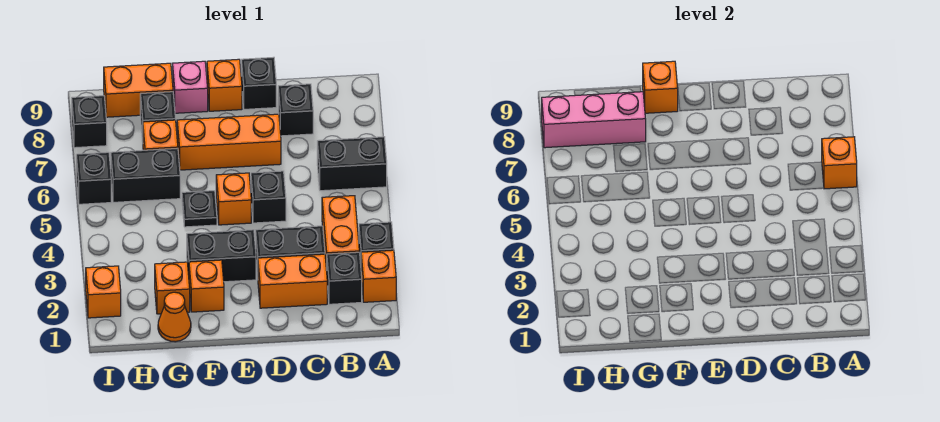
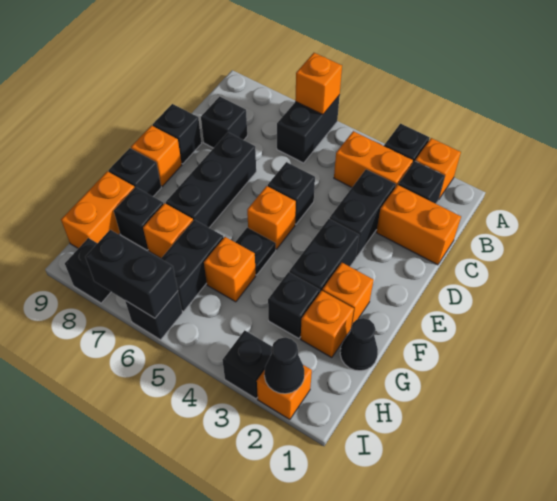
orange brick C2:D2 level 1 -> orange brick C1:C2 level 1
orange brick D7:F7 level 1 -> black brick D7:F7 level 1
pink brick F9 level 1 -> black brick F9 level 1
orange brick F9 level 2 -> orange brick G5 level 1
orange cone G1 level 1 -> black cone G1 level 1
none -> black brick G3 level 1
pink brick G8:I8 level 2 -> none
none -> black cone I2 level 2
none -> black brick I3 level 1
none -> black brick I6:I7 level 2

